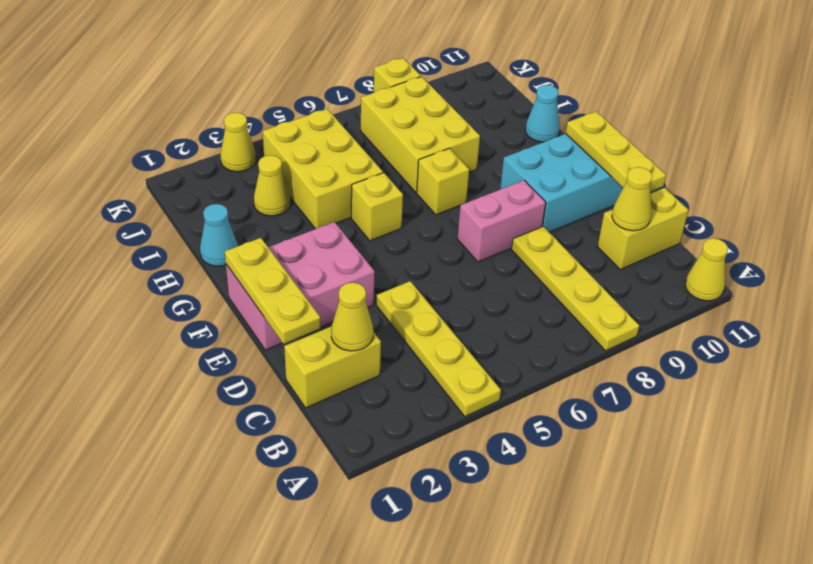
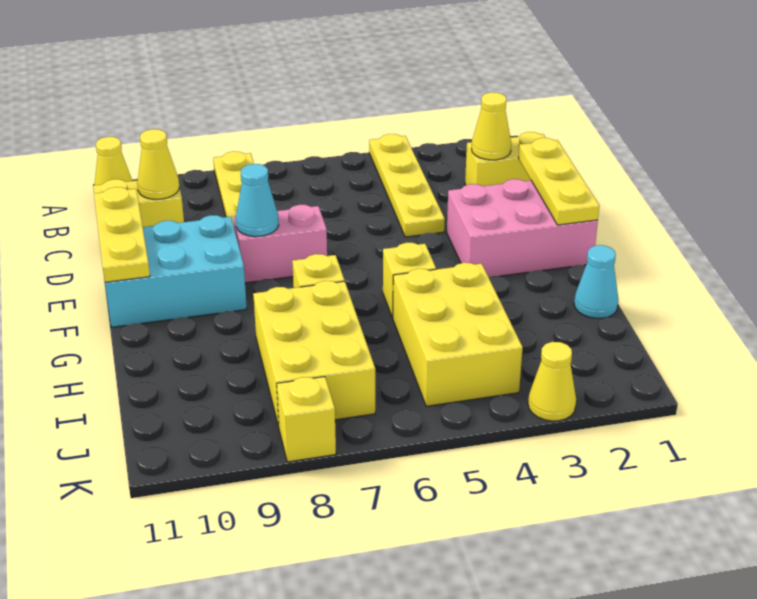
cyan cone H11 level 1 -> cyan cone E8 level 2
yellow cone I3 level 1 -> none

